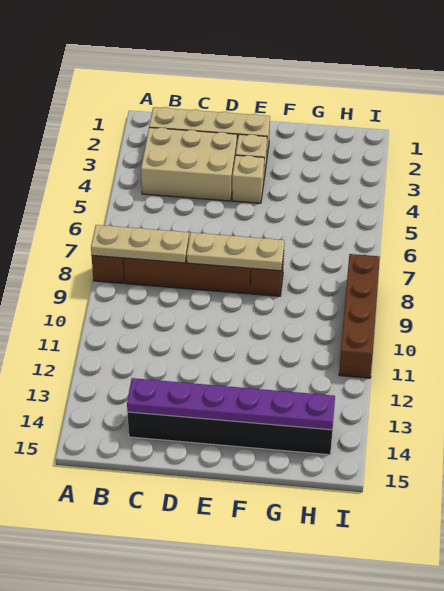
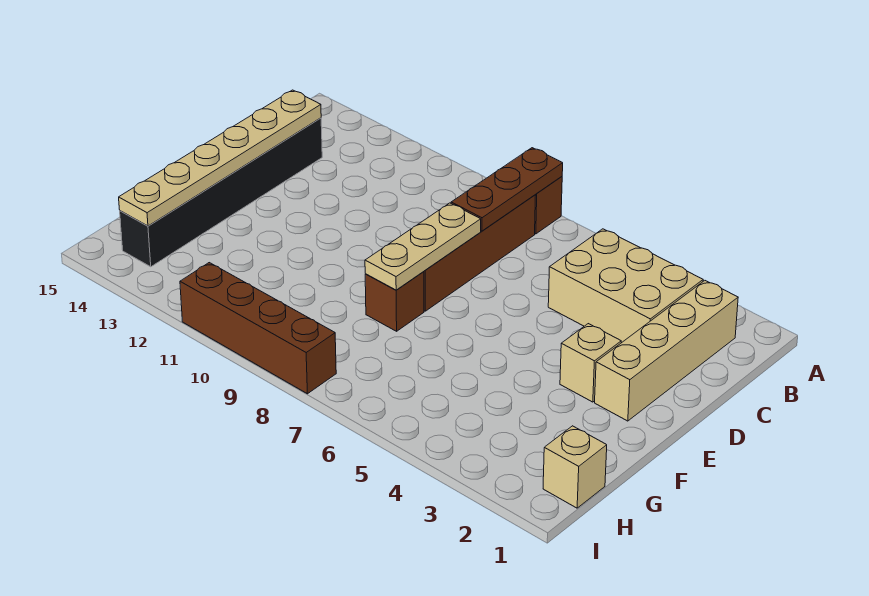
tan plate A8:C8 level 2 -> brown plate A8:C8 level 2
tan brick B3:D4 level 1 -> tan brick B3:C5 level 1
purple plate C14:H14 level 2 -> tan plate C14:H14 level 2
tan brick E4 level 1 -> tan brick H1 level 1

